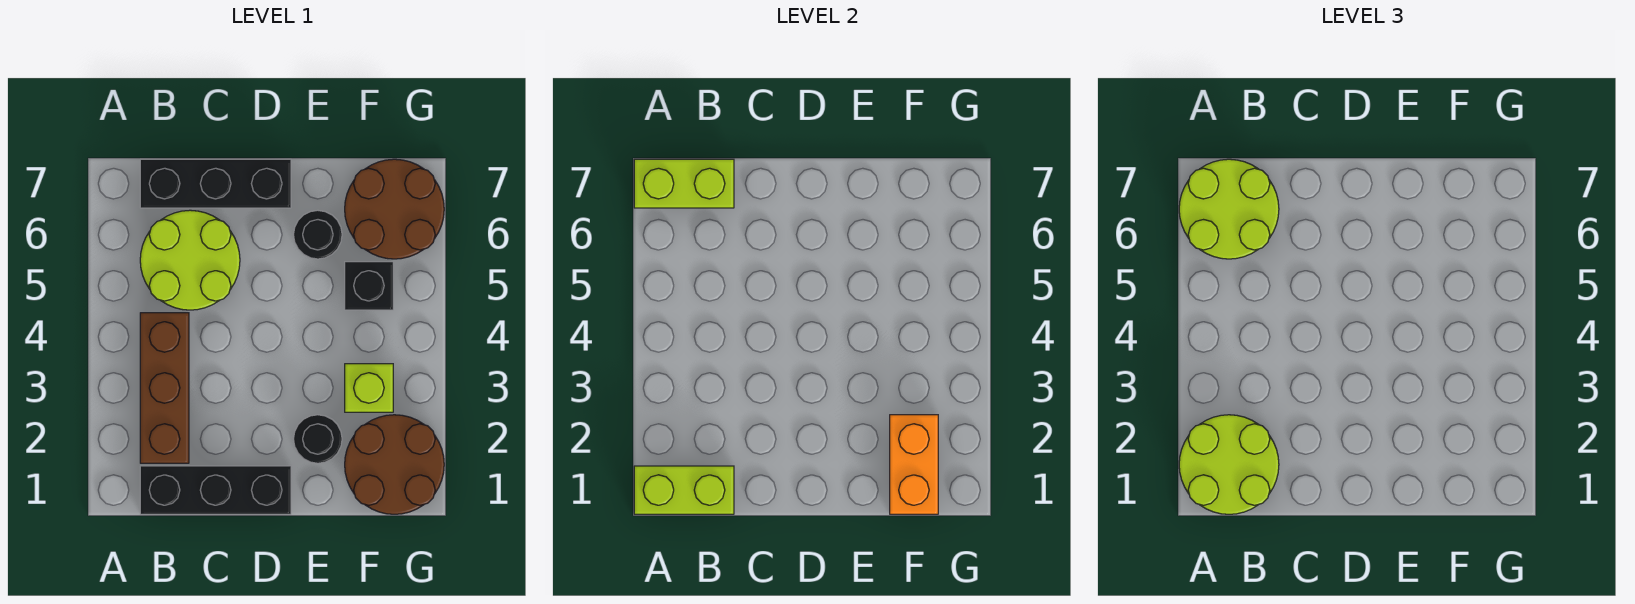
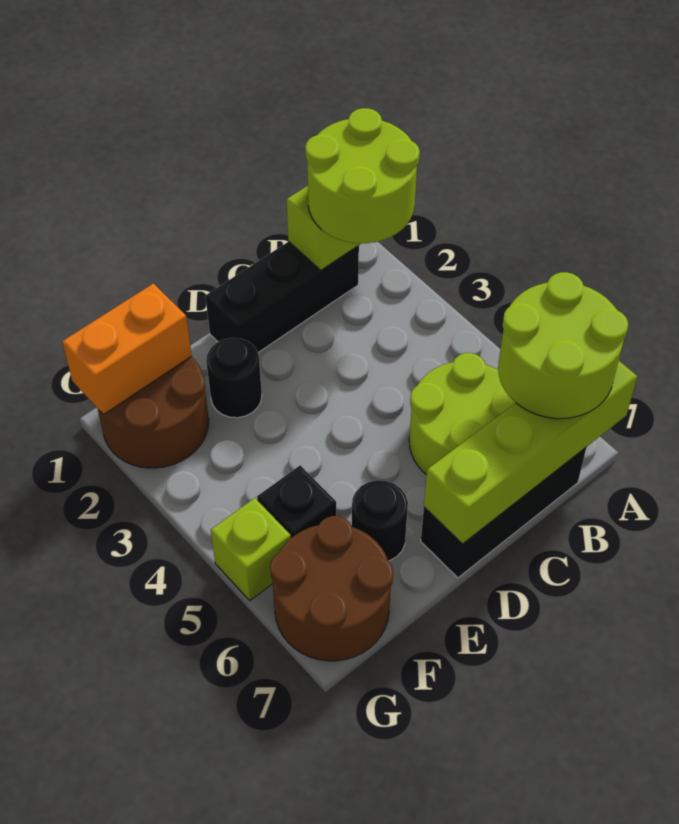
lime brick A7:B7 level 2 -> lime brick A7:D7 level 2
brown brick B2:B4 level 1 -> none
orange brick F1:F2 level 2 -> orange brick F1:G1 level 2
lime brick F3 level 1 -> lime brick G5 level 1

